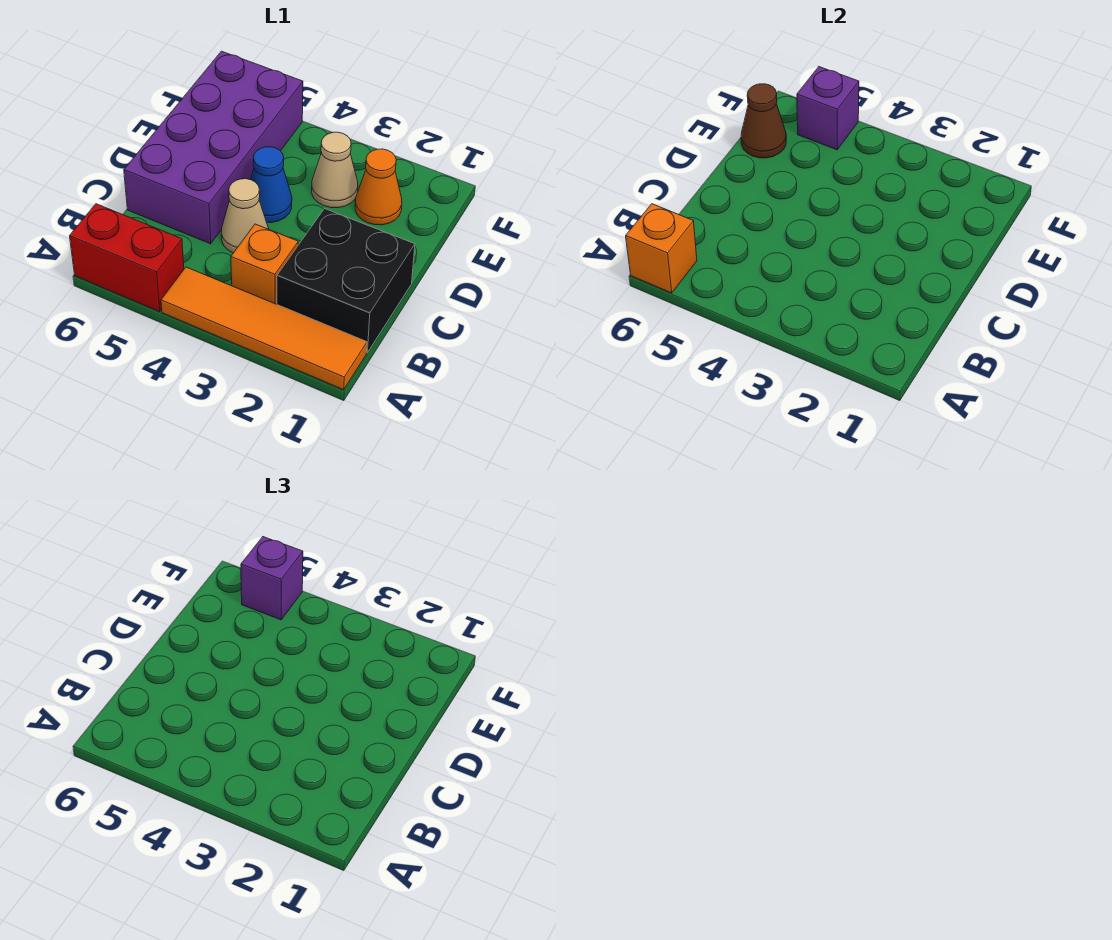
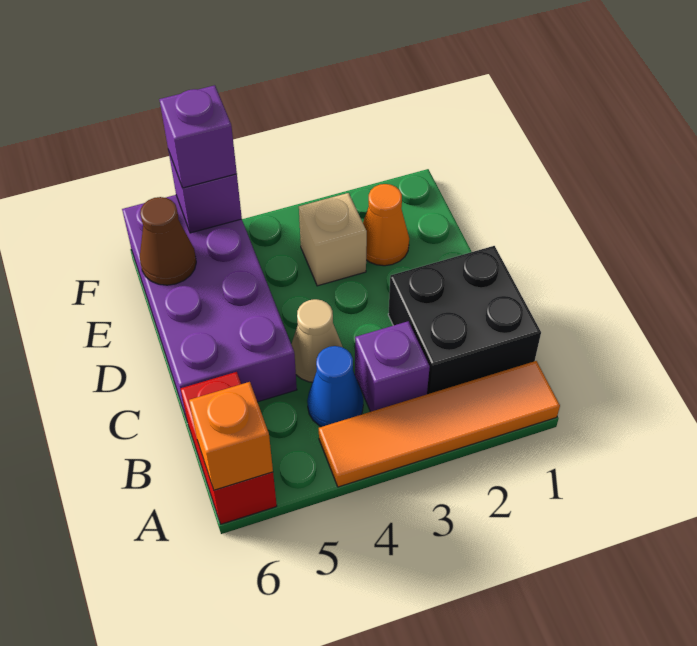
red brick A5:A6 level 1 -> red brick A6:B6 level 1
orange brick B3 level 1 -> purple brick B3 level 1
blue cone D4 level 1 -> blue cone B4 level 1
tan cone E3 level 1 -> tan brick E3 level 1

